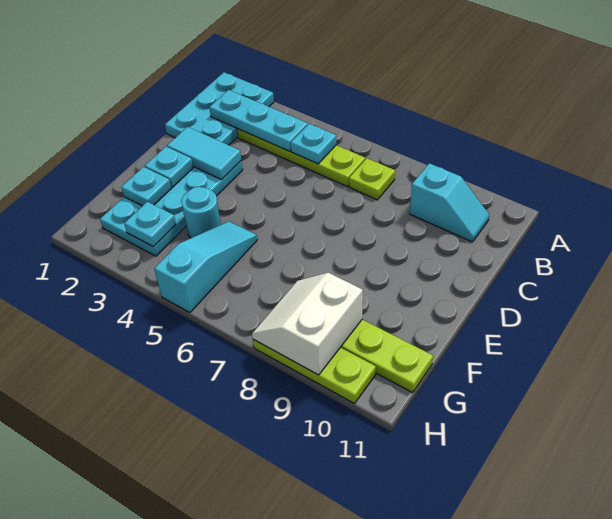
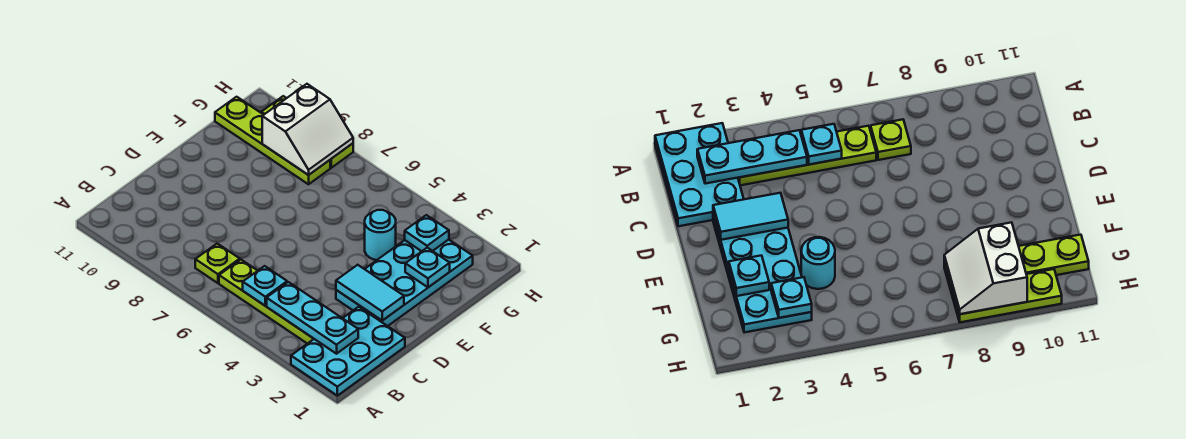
cyan slope B9:B10 level 1 top 9 -> none
cyan plate E2 level 2 -> none
cyan slope F5:H5 level 1 top H -> none

